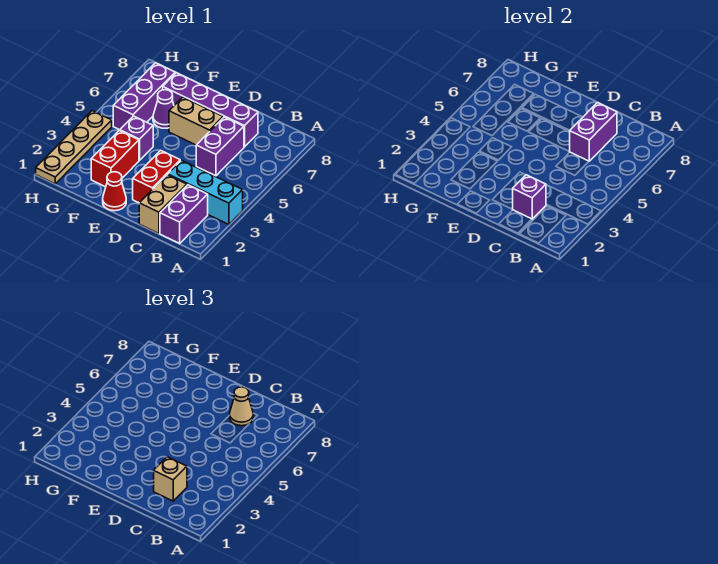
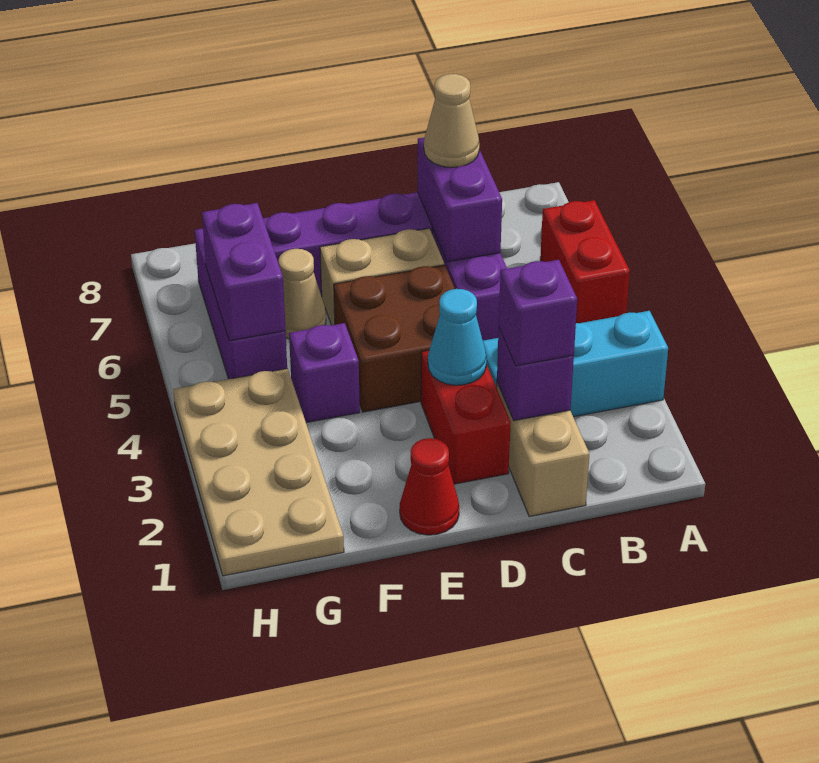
purple brick B1:B2 level 1 -> purple brick G5:G6 level 2
tan brick C2 level 3 -> purple brick C2 level 3
none -> cyan cone D3 level 2
none -> brown brick D4:E5 level 1
red brick F2:F3 level 1 -> red brick A5:A6 level 1
purple cone F6 level 1 -> tan cone F6 level 1
tan plate H1:H4 level 1 -> tan plate G1:H4 level 1

